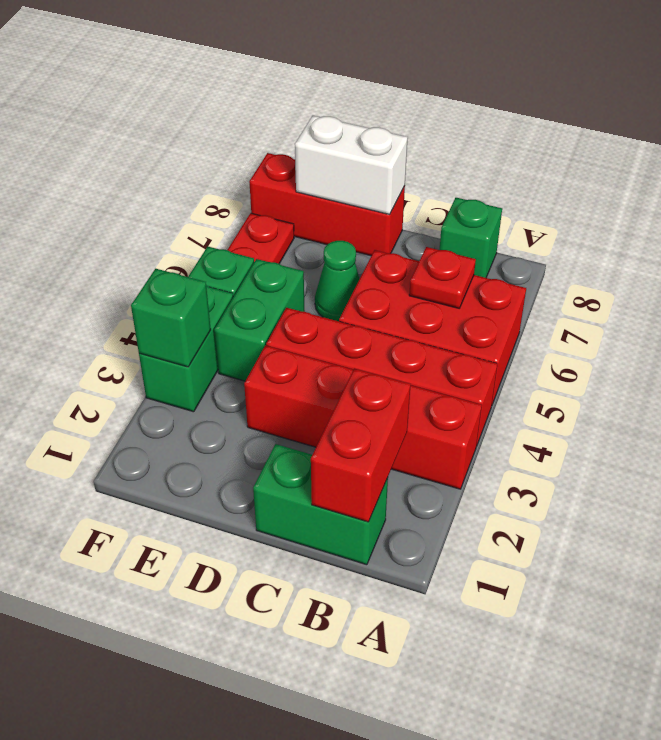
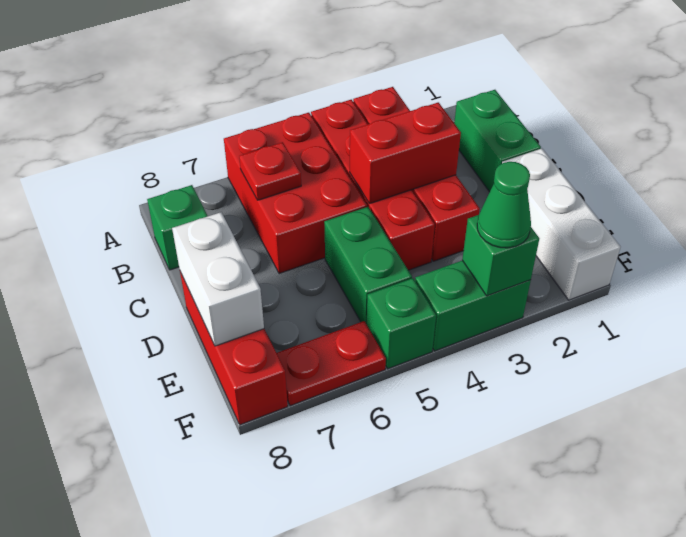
red brick B1:B2 level 2 -> red brick C3:C4 level 2
none -> white brick D1:F1 level 1
green cone D6 level 1 -> green cone F3 level 3
green brick E4:E5 level 1 -> green brick D5:E5 level 1

